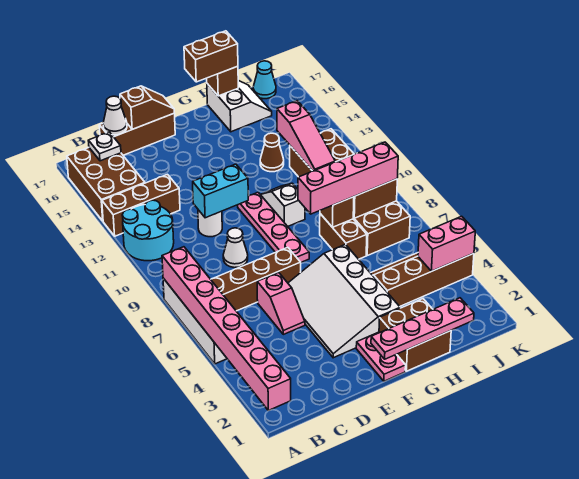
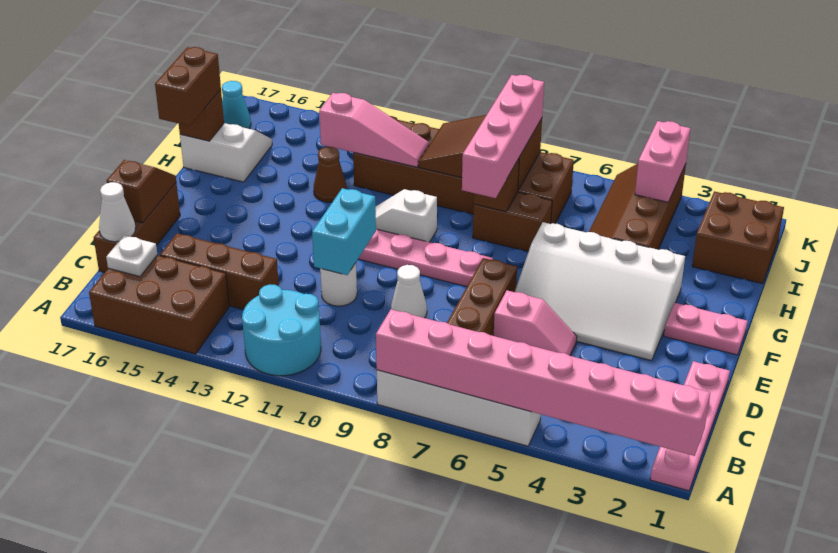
brown brick A13:C13 level 1 -> brown brick C13:C15 level 1
pink plate F1:I1 level 2 -> pink plate A1:D1 level 1
brown brick G1:H2 level 1 -> brown brick I1:J2 level 1

